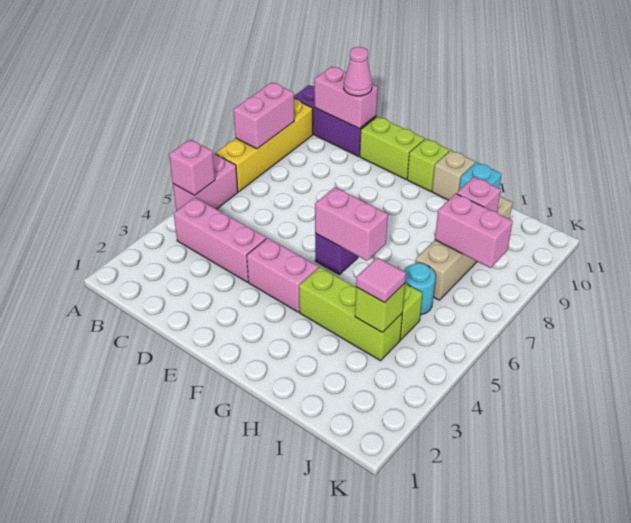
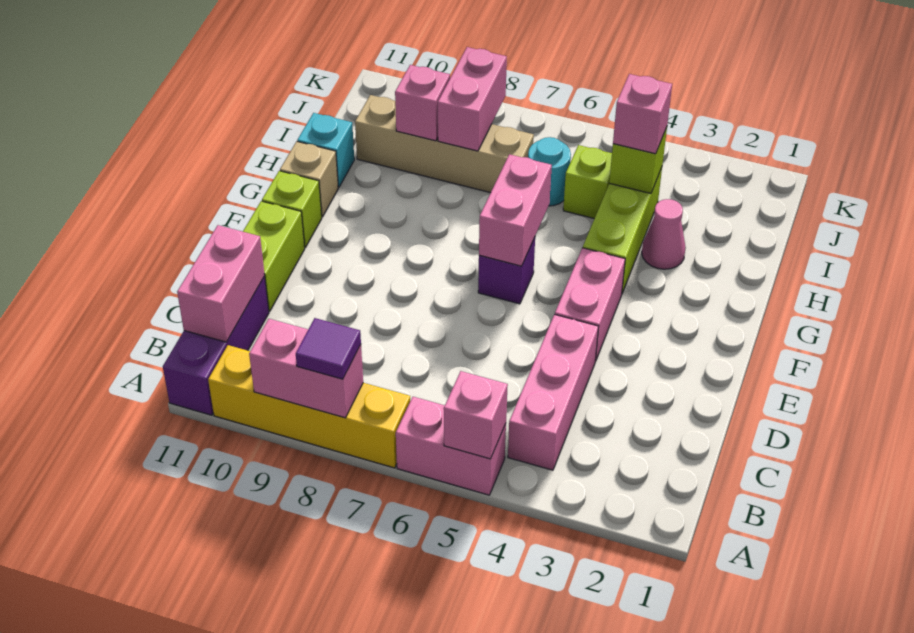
none -> purple tile A8 level 3
pink cone C11 level 3 -> pink cone H3 level 1
pink tile I4 level 3 -> pink brick I4 level 3

